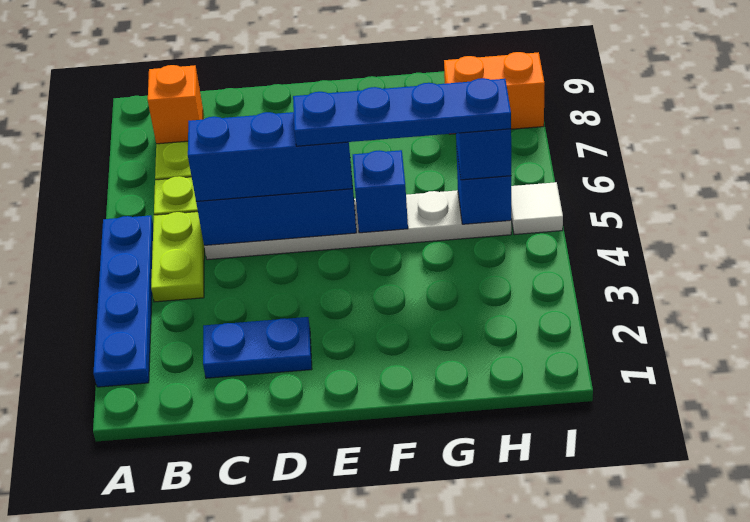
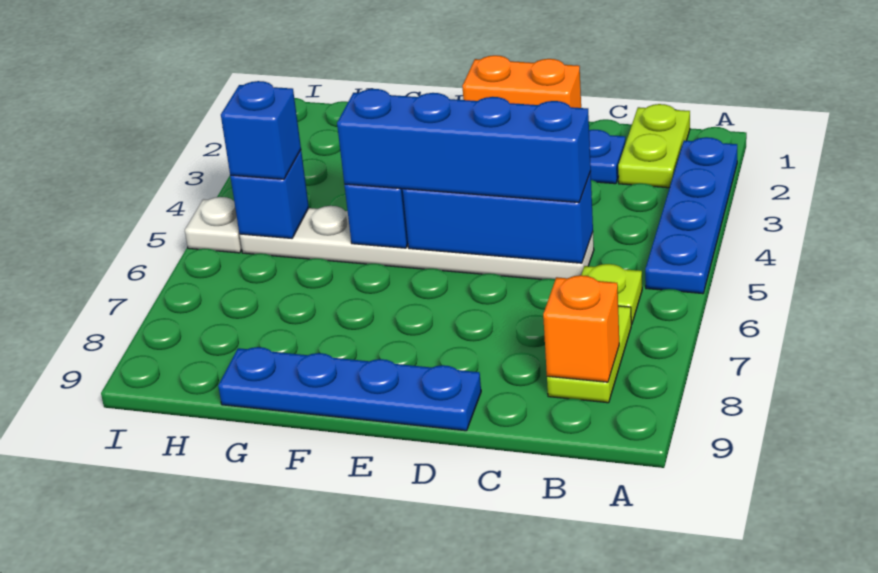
lime plate B4:B5 level 1 -> lime plate B1:B2 level 1
blue brick C5:E5 level 3 -> blue brick C5:F5 level 3
blue plate E5:H5 level 4 -> blue plate D9:G9 level 1
orange brick H8:I8 level 1 -> orange brick D1:E1 level 1
white tile I5 level 1 -> white plate I5 level 1

